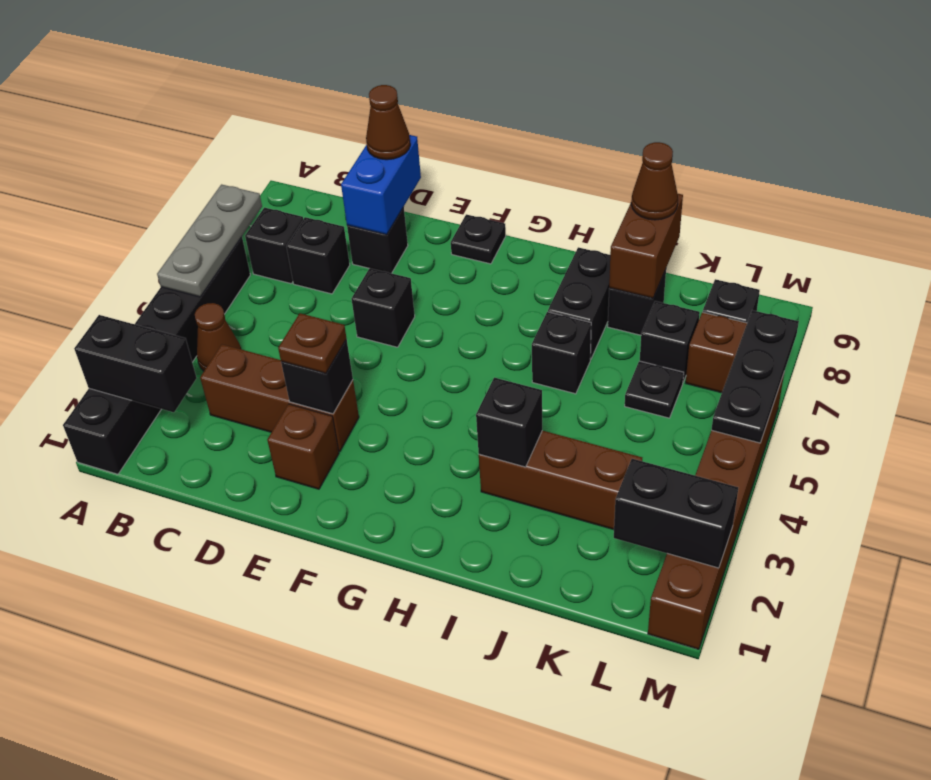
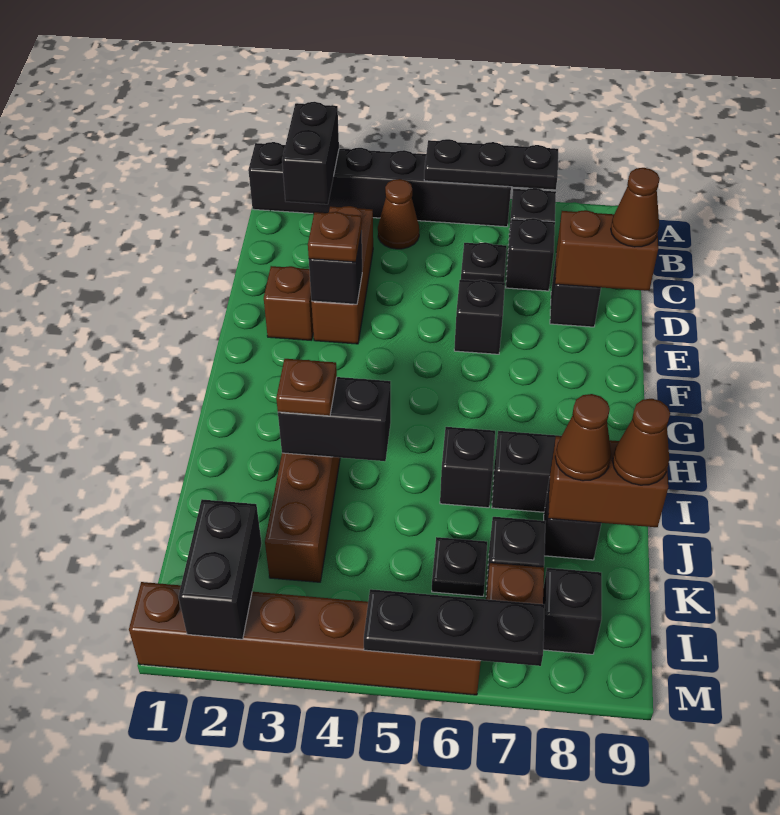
grey plate A5:A7 level 2 -> black plate A5:A7 level 2
blue brick D8:D9 level 2 -> brown brick D8:D9 level 2
black plate F9 level 1 -> black plate C6 level 1
black brick I3 level 2 -> black brick I3:I4 level 2
none -> brown plate I3 level 3
none -> brown cone J8 level 3

